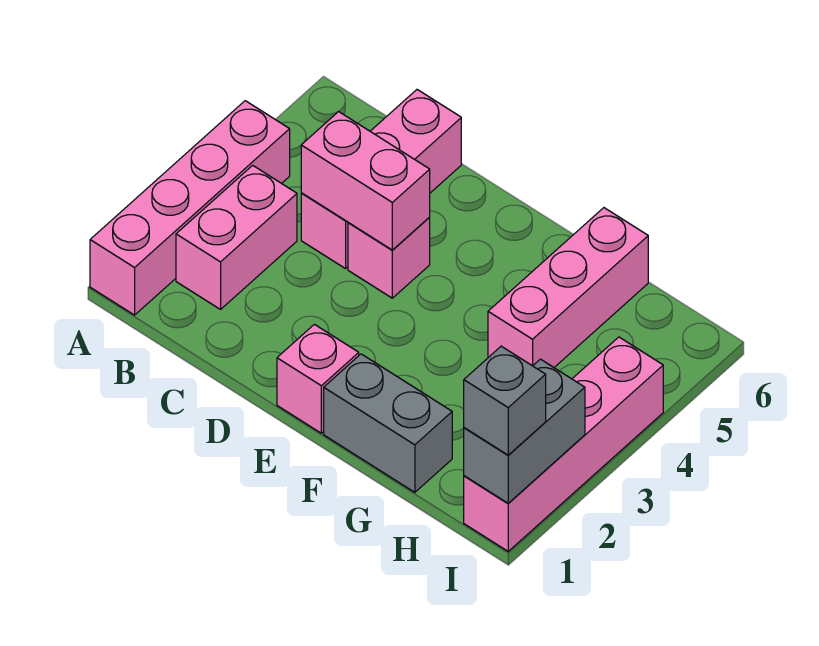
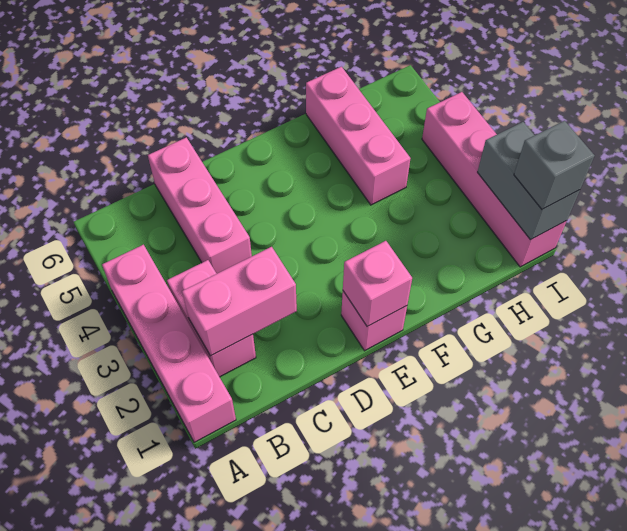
pink brick C4:D4 level 2 -> pink brick B2:C2 level 2
pink brick D4 level 1 -> pink brick E1 level 2
grey brick F1:G1 level 1 -> none

